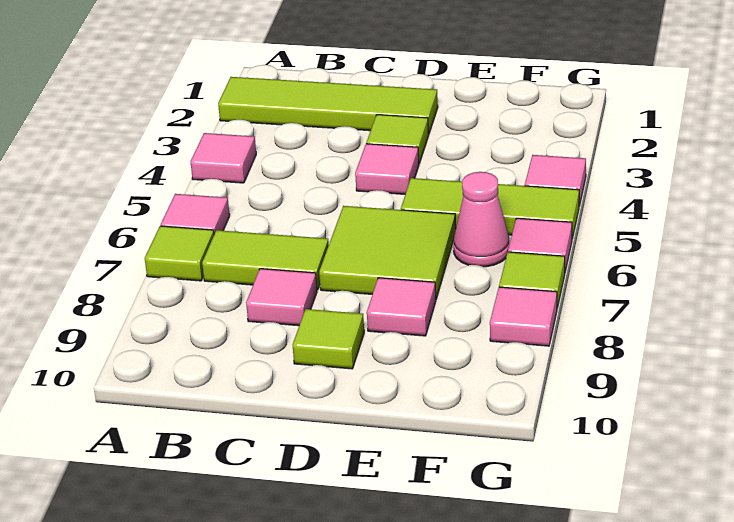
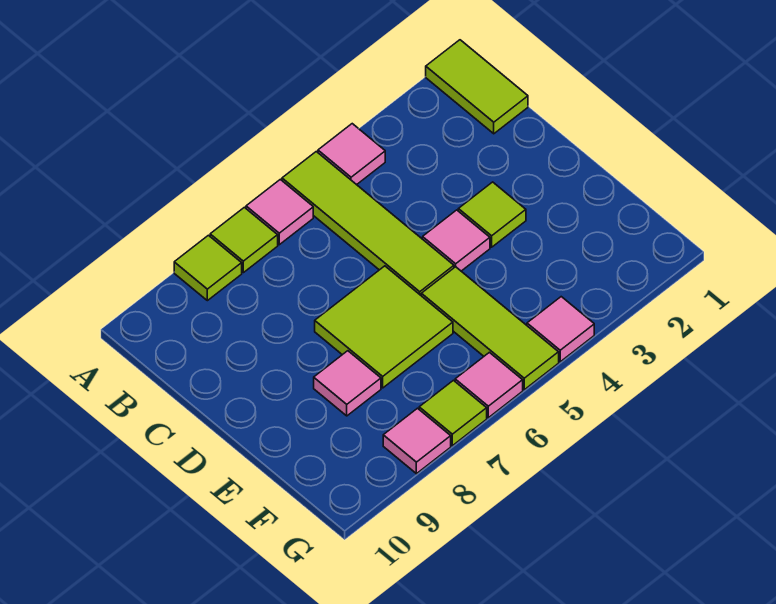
lime tile A2:D2 level 1 -> lime tile A5:D5 level 1
lime tile B7:C7 level 1 -> lime tile A1:B1 level 1
pink tile C8 level 1 -> none
lime tile D9 level 1 -> lime tile A8 level 1
pink cone F6 level 1 -> none

